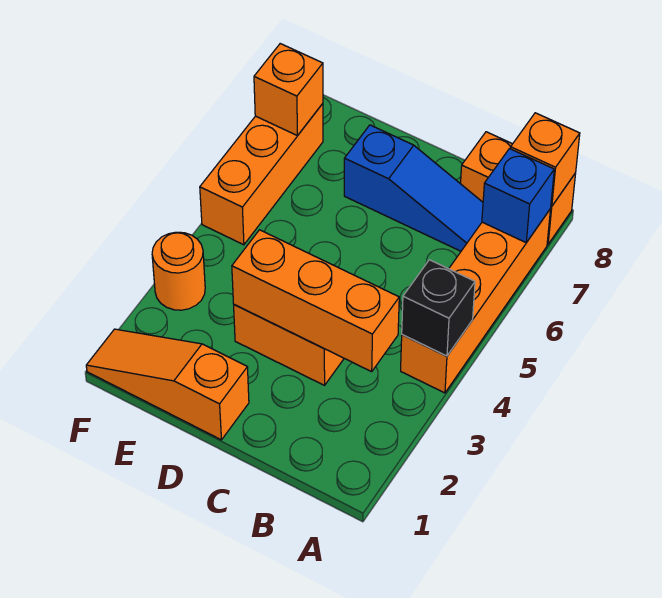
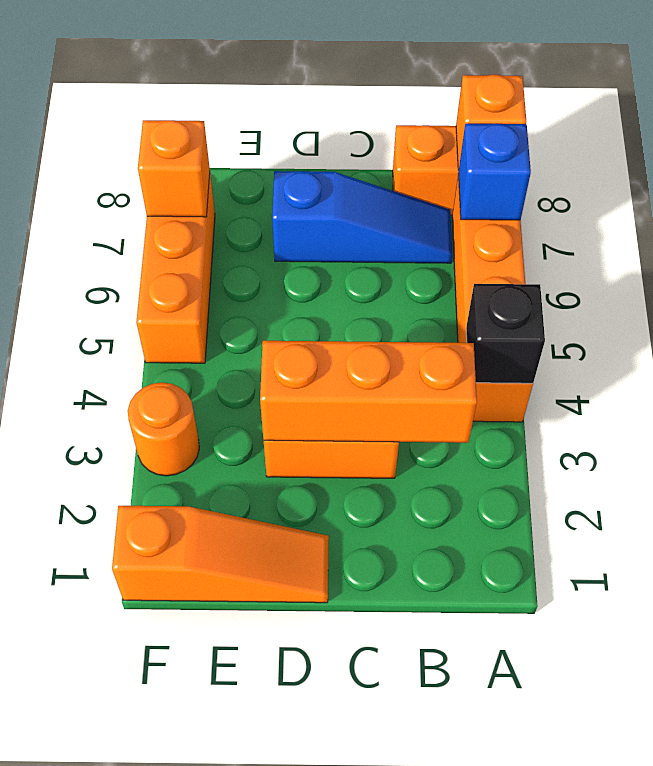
orange slope D1:F1 level 1 top D -> orange slope D1:F1 level 1 top F

